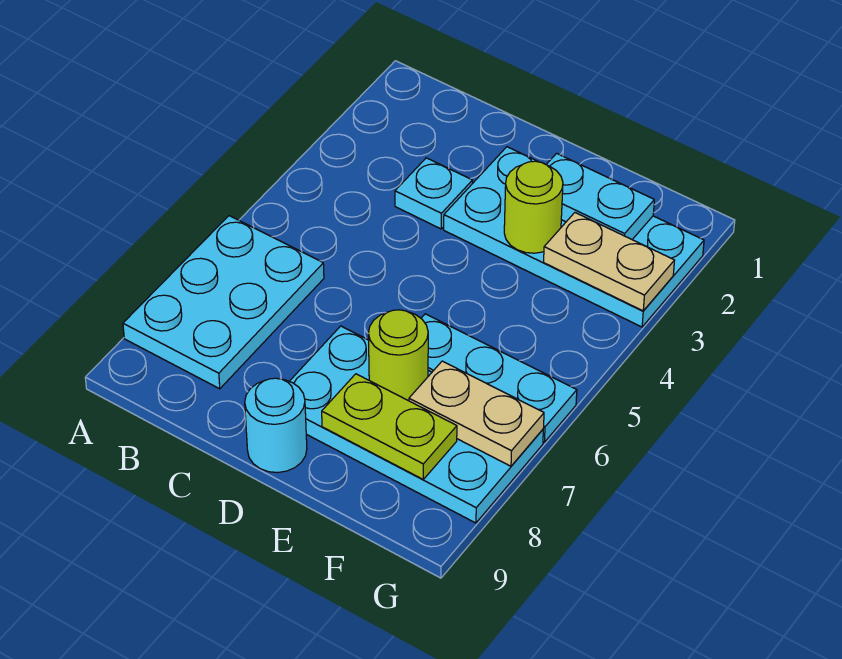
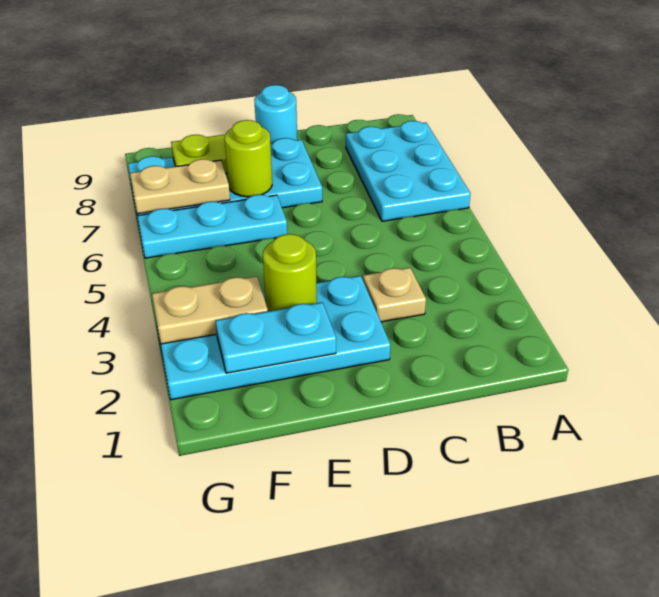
cyan plate C3 level 1 -> tan plate C3 level 1

